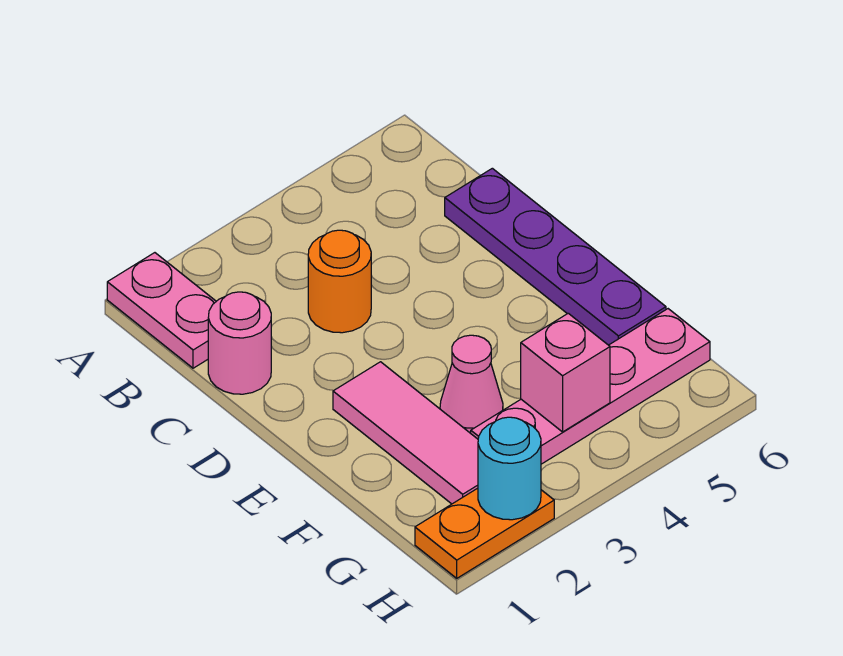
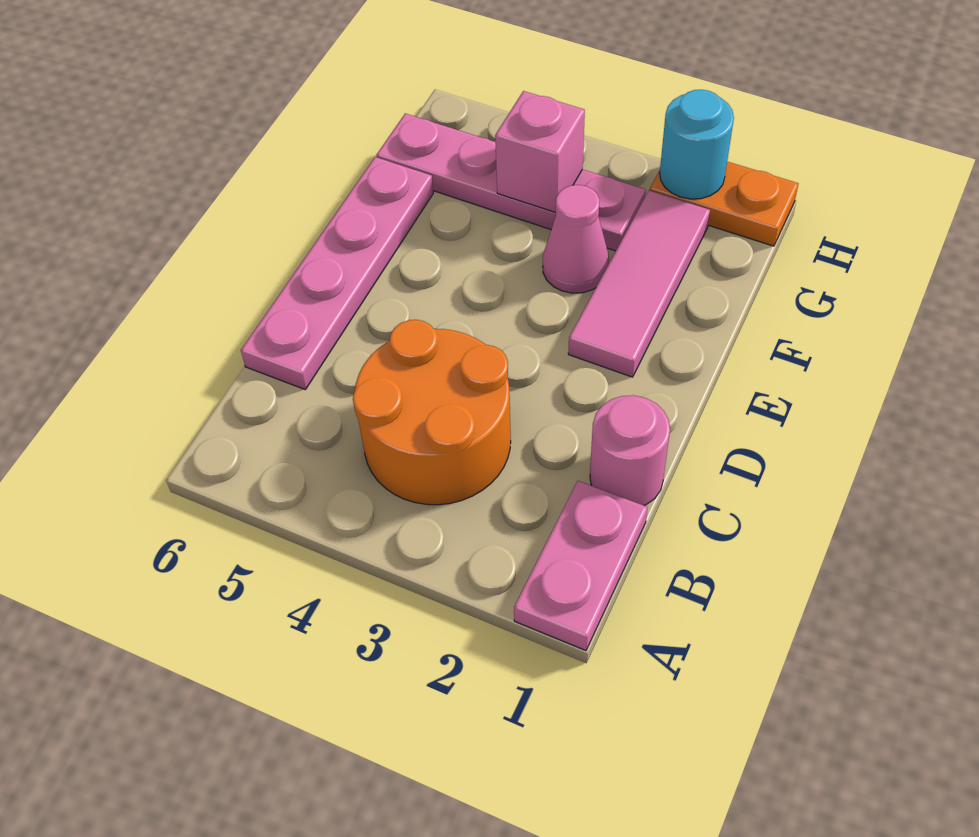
orange round brick C3 level 1 -> orange round brick B3:C4 level 1
purple plate C6:F6 level 1 -> pink plate C6:F6 level 1

